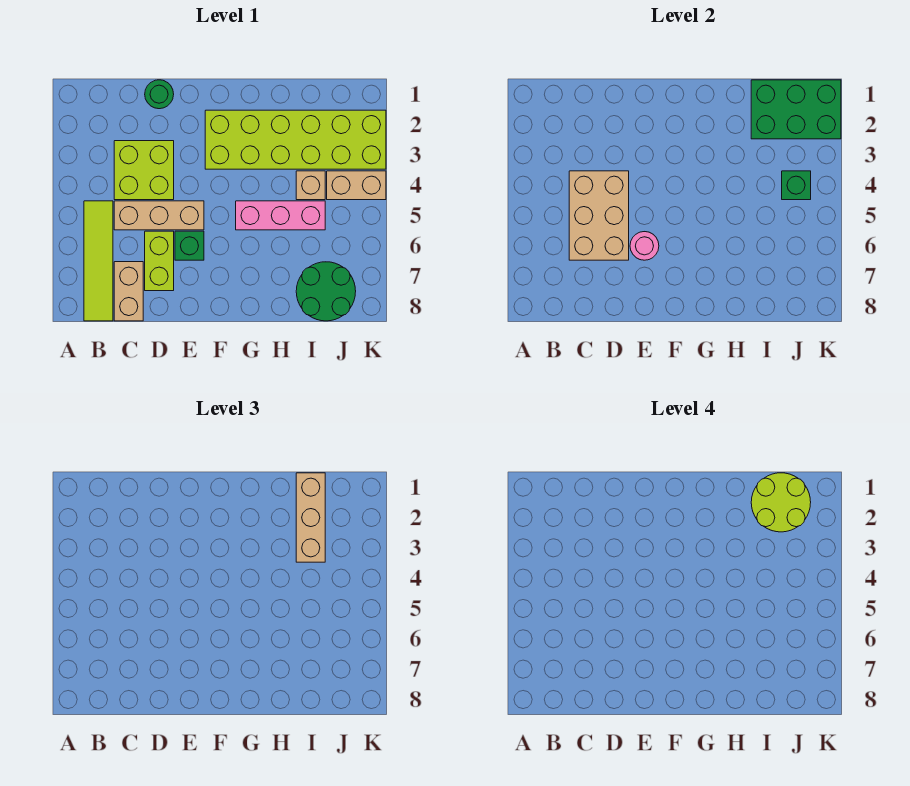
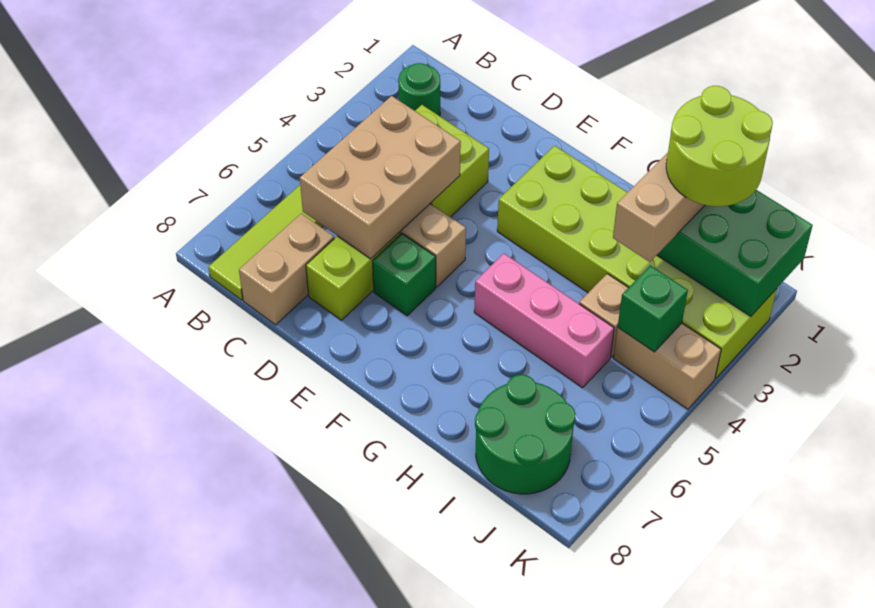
green round brick D1 level 1 -> green round brick B2 level 1
pink round brick E6 level 2 -> none

